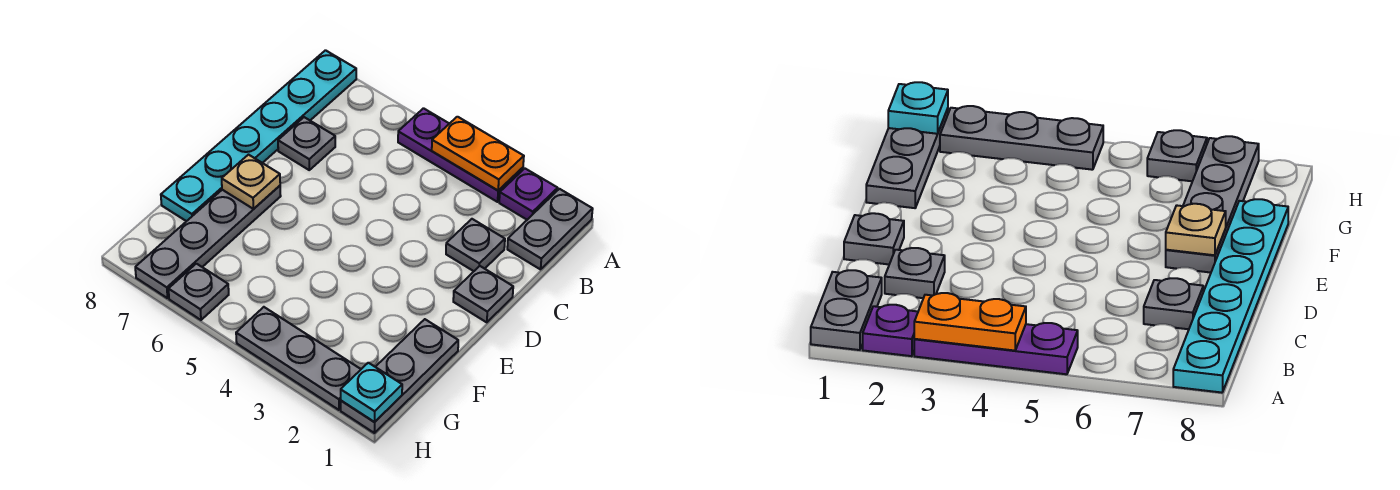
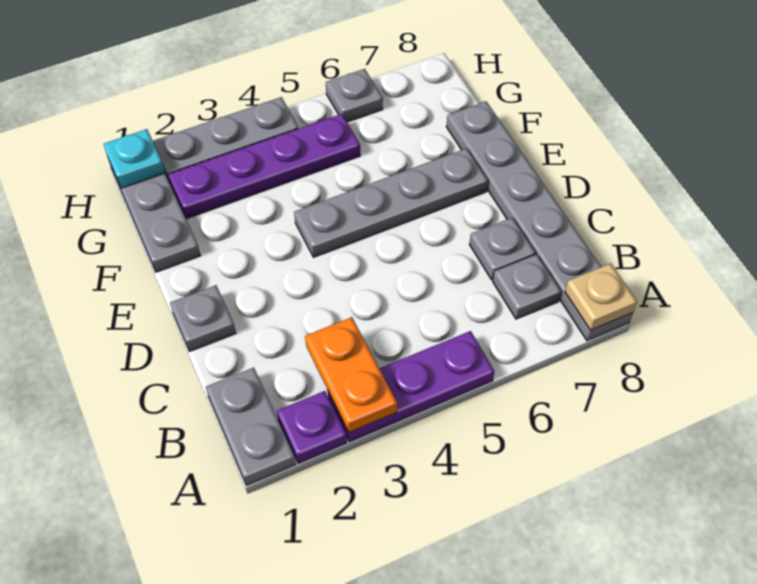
orange plate A3:A4 level 2 -> orange plate A3:B3 level 2
cyan plate A8:F8 level 1 -> grey plate A8:F8 level 1
grey plate C2 level 1 -> grey plate B7 level 1
grey plate E7:H7 level 1 -> grey plate E4:E7 level 1
tan plate E7 level 2 -> tan plate A8 level 2
none -> purple plate G2:G5 level 1

